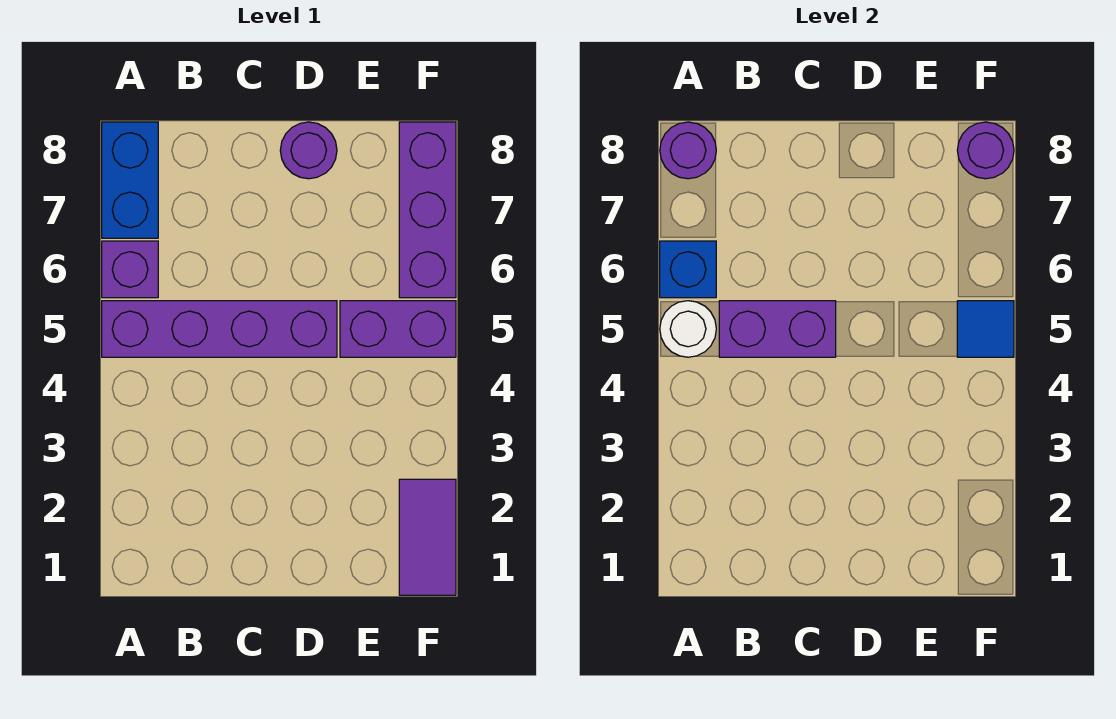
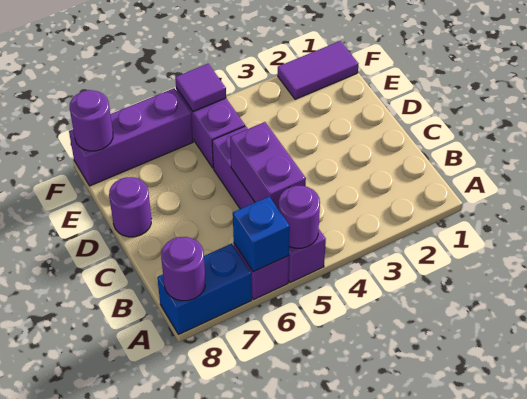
white round brick A5 level 2 -> purple round brick A5 level 2
blue tile F5 level 2 -> purple tile F5 level 2

